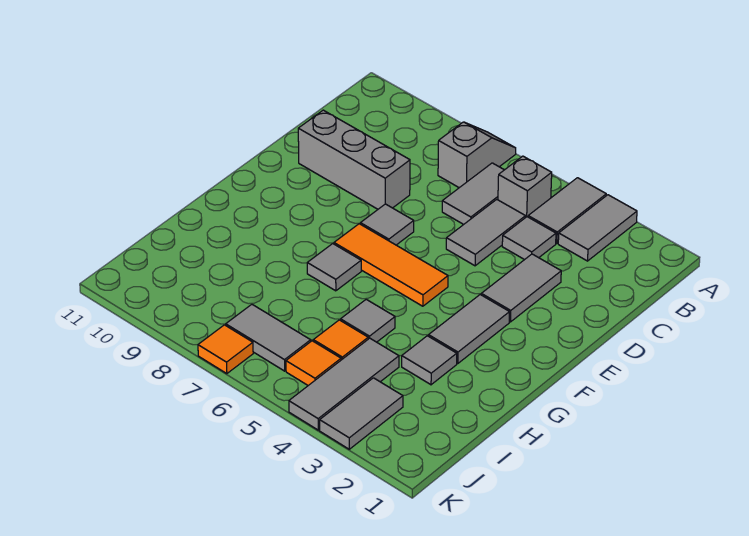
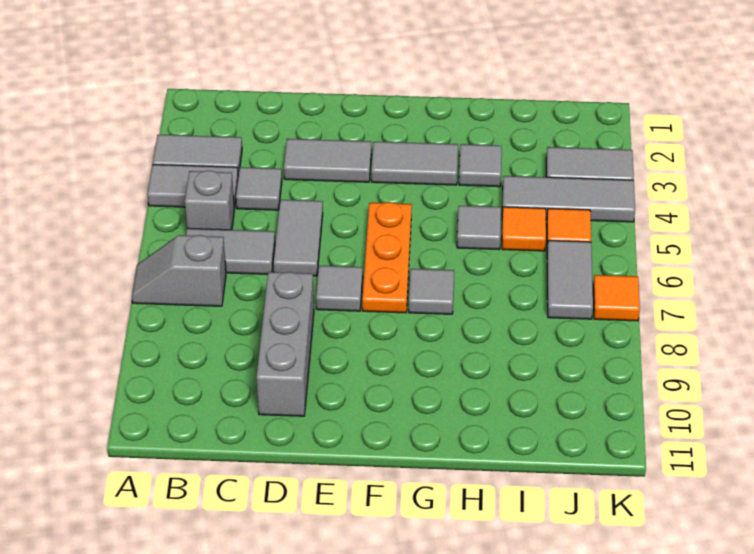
grey tile C5:D5 level 1 -> grey tile D5:D6 level 1
orange tile F5:F7 level 1 -> orange plate F5:F7 level 1

